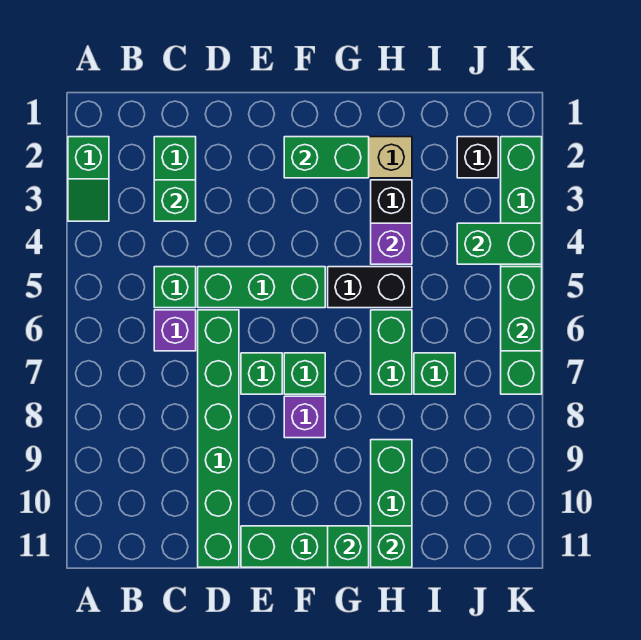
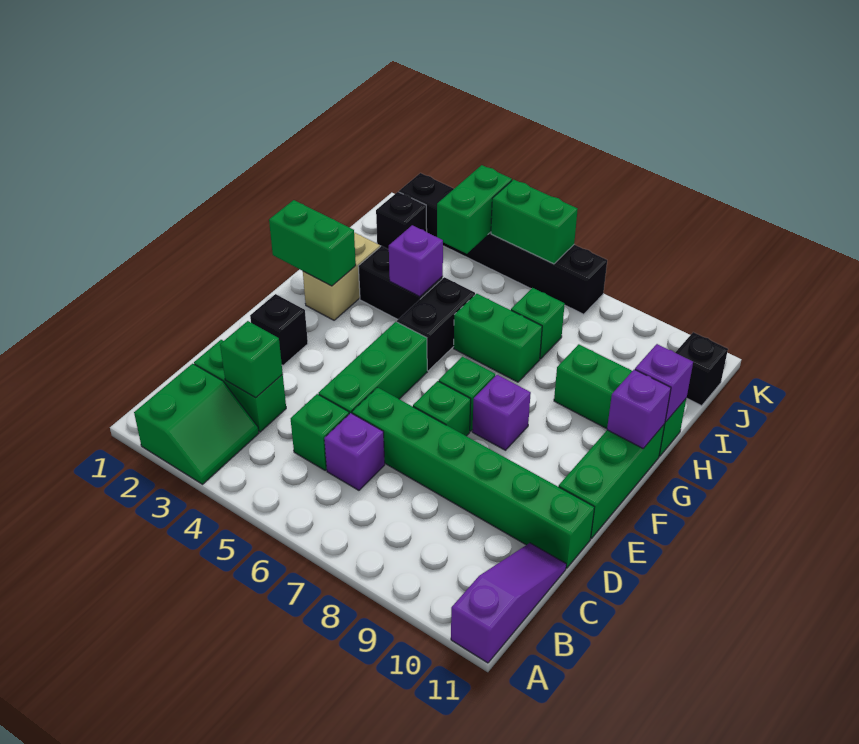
green slope A2:A3 level 1 top 2 -> green slope A2:B3 level 1 top 2
none -> purple slope A11:C11 level 1 top A
none -> black brick E2 level 1
green brick F2:G2 level 2 -> green brick G1:G2 level 2
green brick G11 level 2 -> purple brick G11 level 2
green brick H11 level 2 -> purple brick H11 level 2
none -> black brick J11 level 1
green brick K2:K7 level 1 -> black brick K2:K7 level 1

